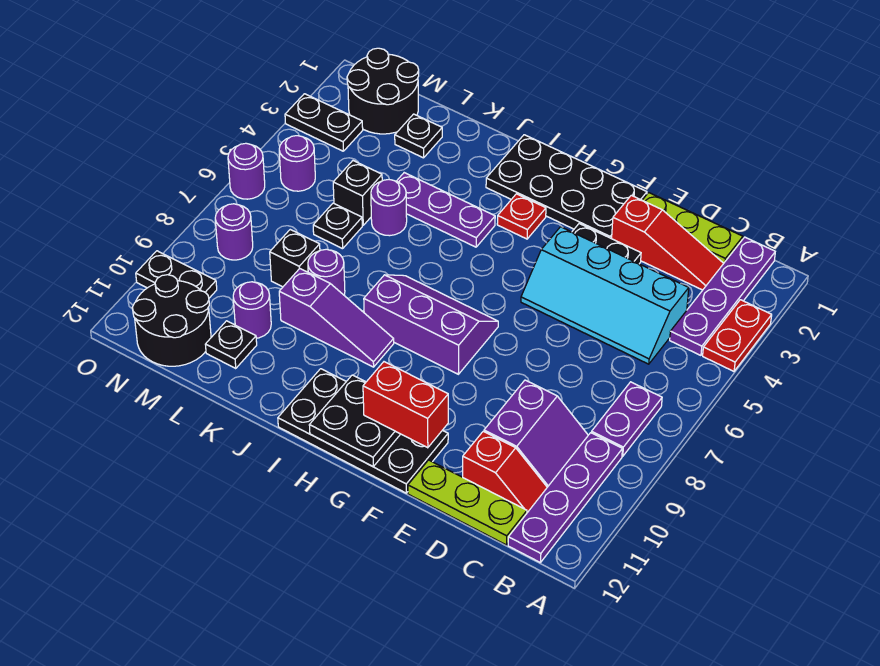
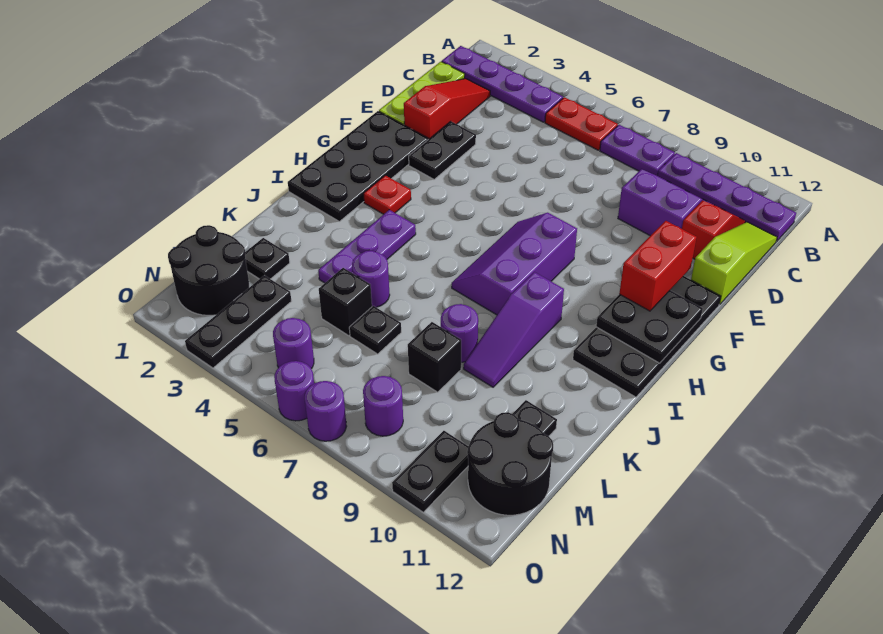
red plate A3:A4 level 1 -> red plate B5:B6 level 1
cyan slope C4:F5 level 1 top 4 -> none
lime plate C12:E12 level 1 -> lime slope C12:E12 level 1 top E
purple slope I9:K9 level 1 top K -> purple slope I9:K9 level 1 top I
purple round brick L10 level 1 -> purple round brick O7 level 1
black plate N3:O3 level 1 -> black plate M3:O3 level 1

